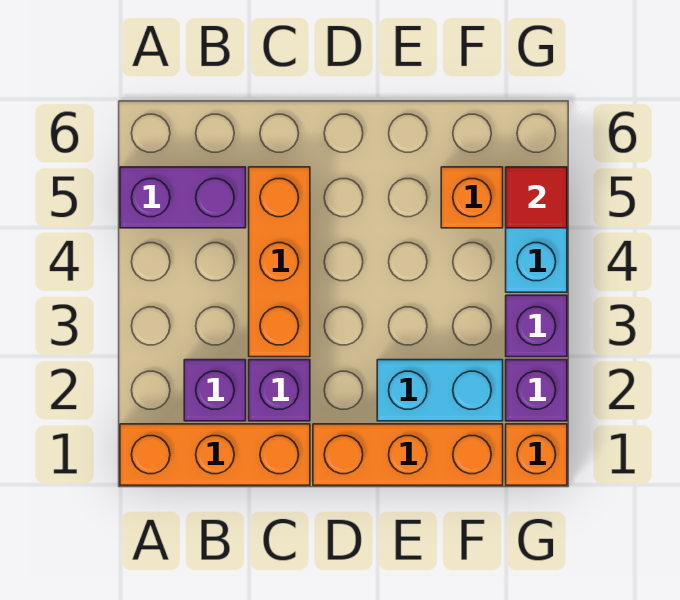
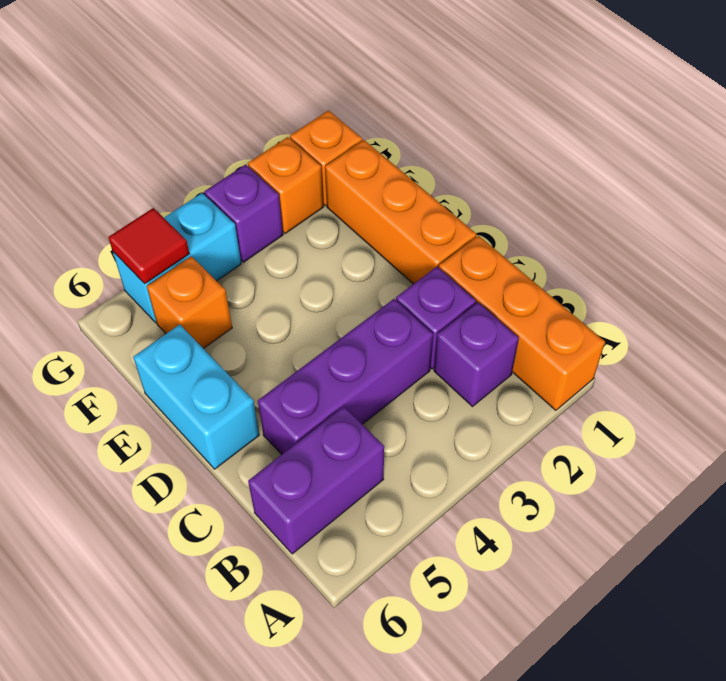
purple brick A5:B5 level 1 -> purple brick B5:B6 level 1
orange brick C3:C5 level 1 -> purple brick C3:C5 level 1
cyan brick E2:F2 level 1 -> cyan brick D6:E6 level 1
purple brick G2 level 1 -> orange brick G2 level 1

